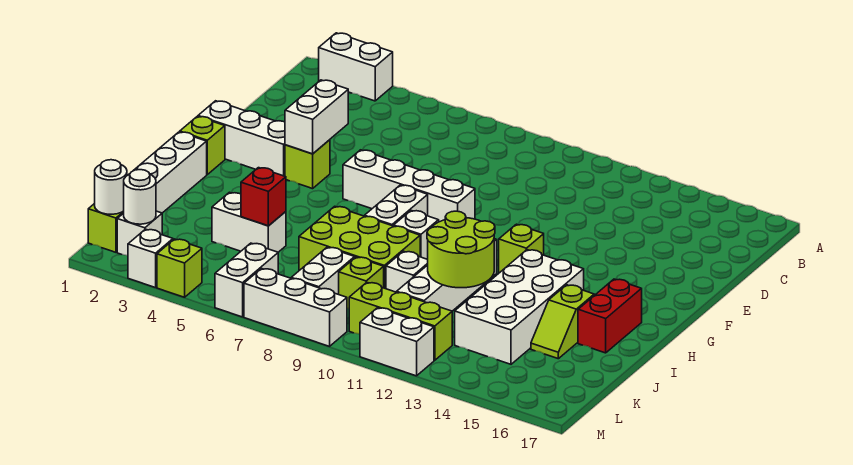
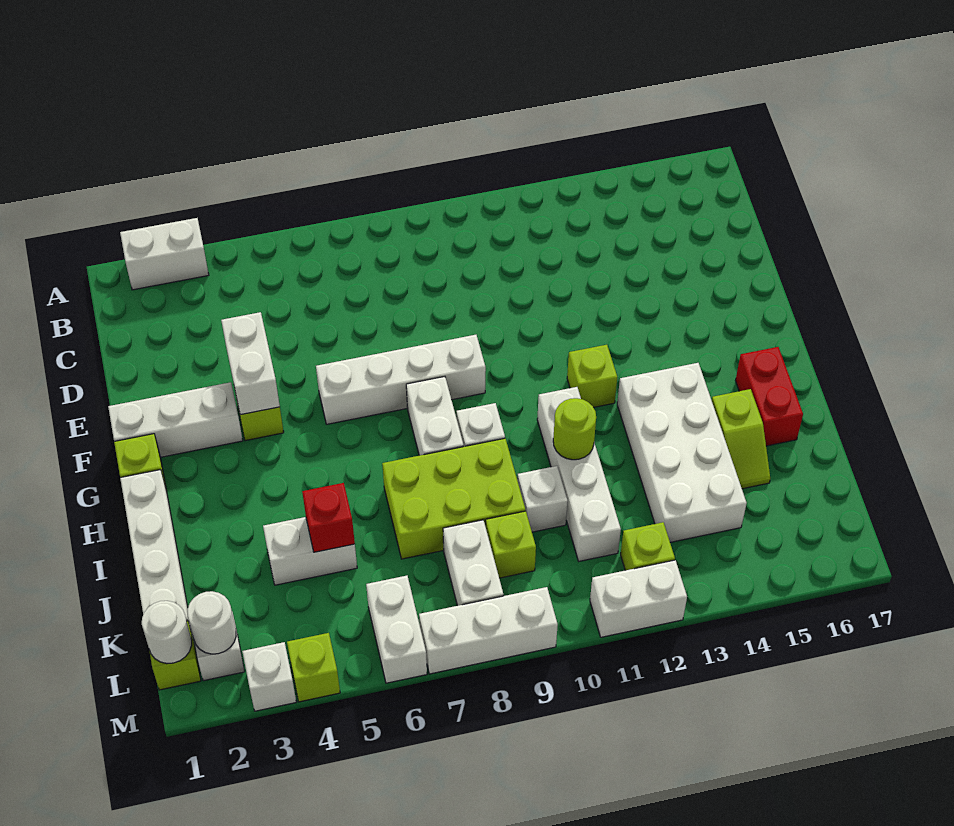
lime round brick I11:J12 level 2 -> lime round brick I11 level 2
lime brick L10:L12 level 1 -> lime brick L12 level 1

